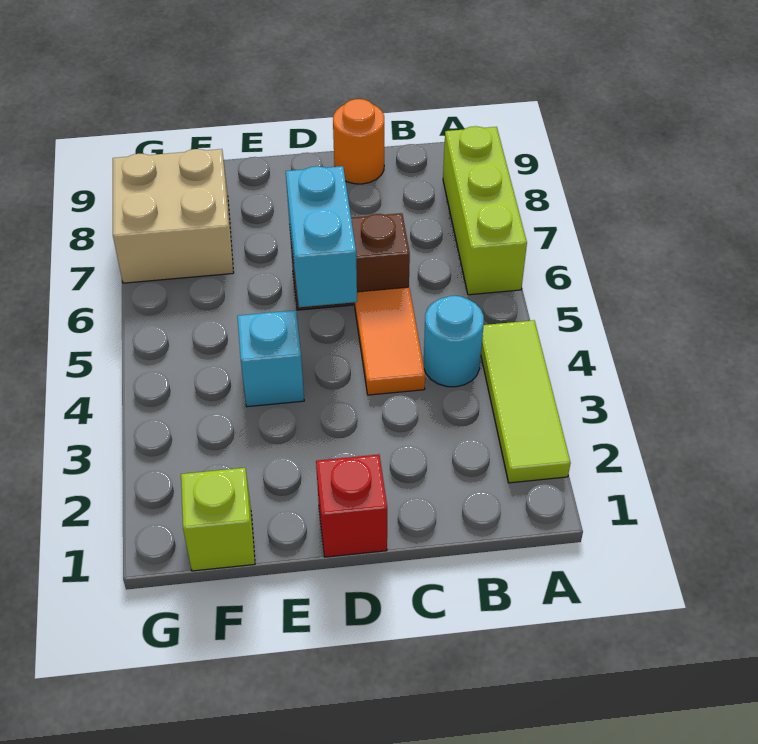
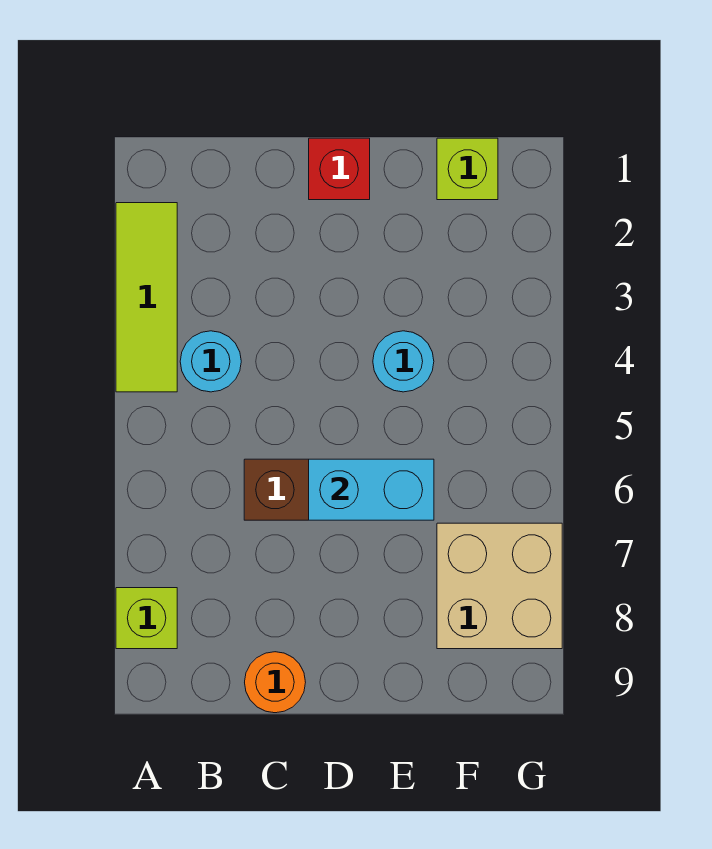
lime brick A6:A8 level 1 -> lime brick A8 level 1
orange tile C4:C5 level 1 -> none
cyan brick D5:D6 level 2 -> cyan brick D6:E6 level 2
cyan brick E4 level 1 -> cyan round brick E4 level 1

